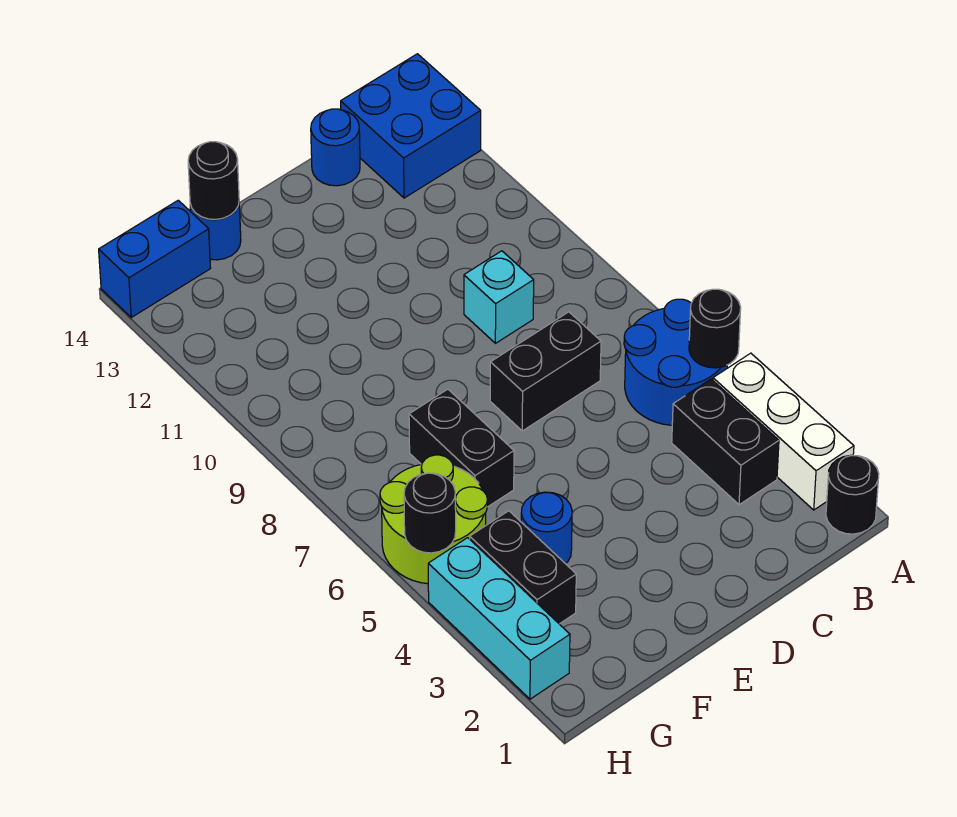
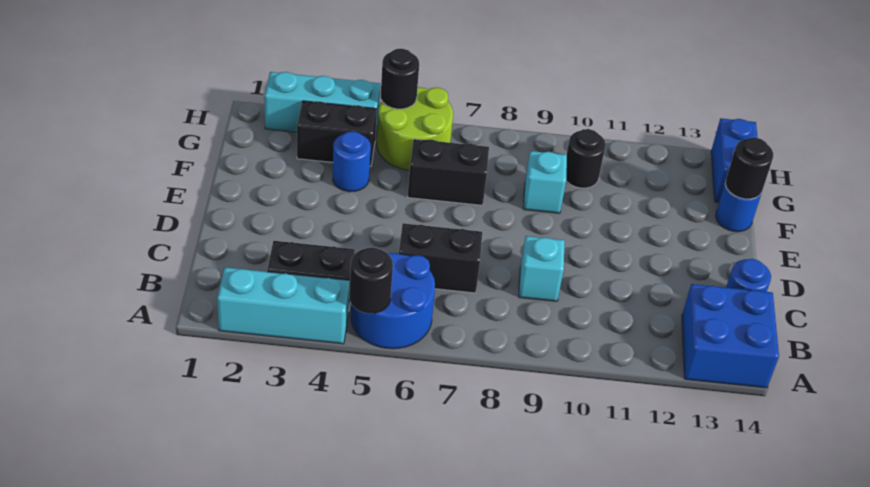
black round brick A1 level 1 -> black round brick G10 level 1
white brick A2:A4 level 1 -> cyan brick A2:A4 level 1
black brick C7:D7 level 1 -> black brick C6:C7 level 1
none -> cyan brick F9 level 1

